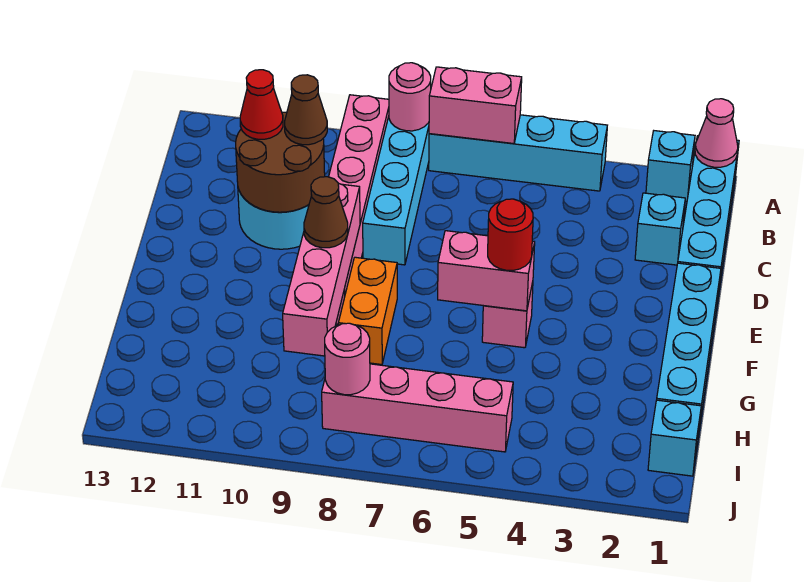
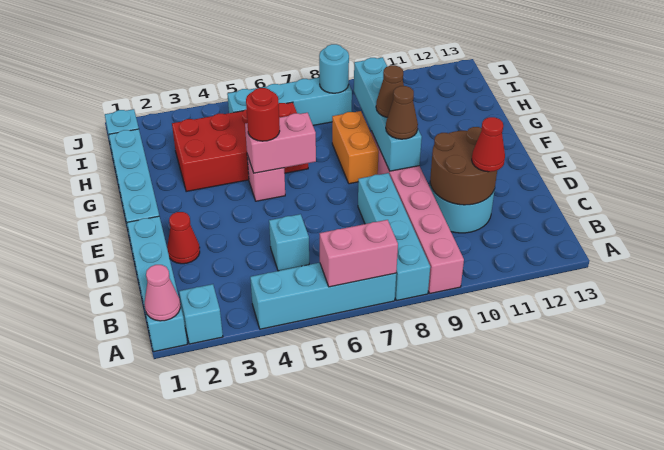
pink round brick A8 level 2 -> none
cyan brick C2 level 1 -> cyan brick C5 level 1
brown cone C10 level 3 -> brown cone E9 level 3
none -> red cone D2 level 1
pink brick E9:H9 level 2 -> cyan brick E9:H9 level 2
none -> red brick G3:H6 level 1
pink brick I5:I8 level 1 -> cyan brick I5:I8 level 1
pink round brick I8 level 2 -> cyan round brick I8 level 2

